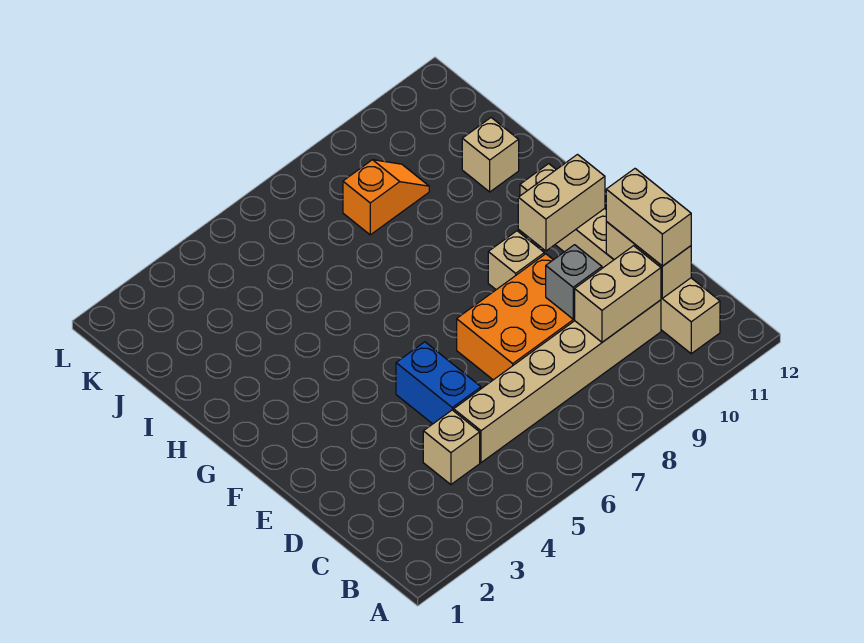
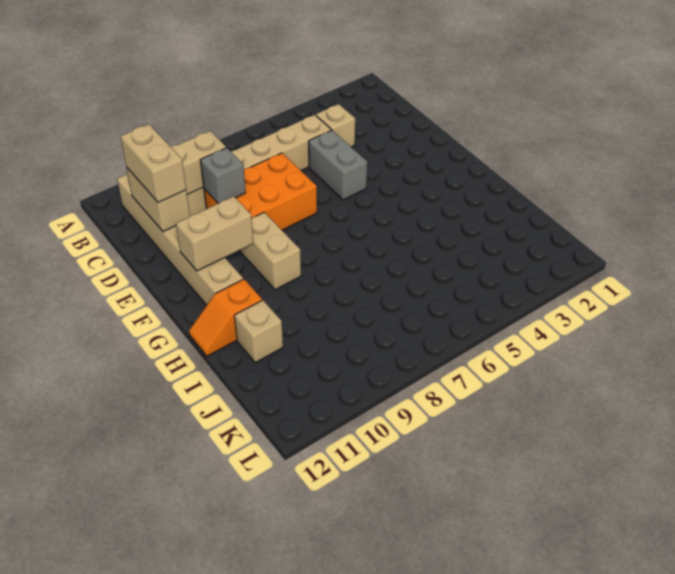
blue brick D5:E5 level 1 -> grey brick D5:E5 level 1
tan brick F9 level 1 -> tan brick F9:G9 level 1
orange slope J8:J9 level 1 top 8 -> orange slope H11:H12 level 1 top 11

